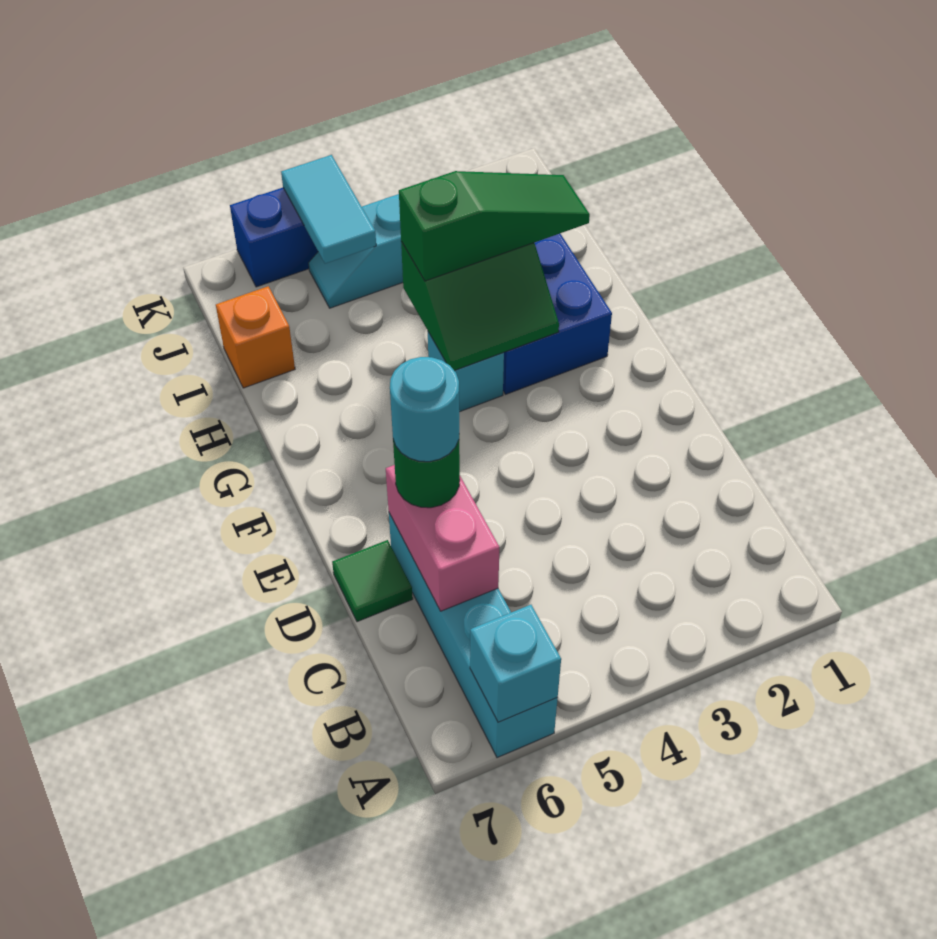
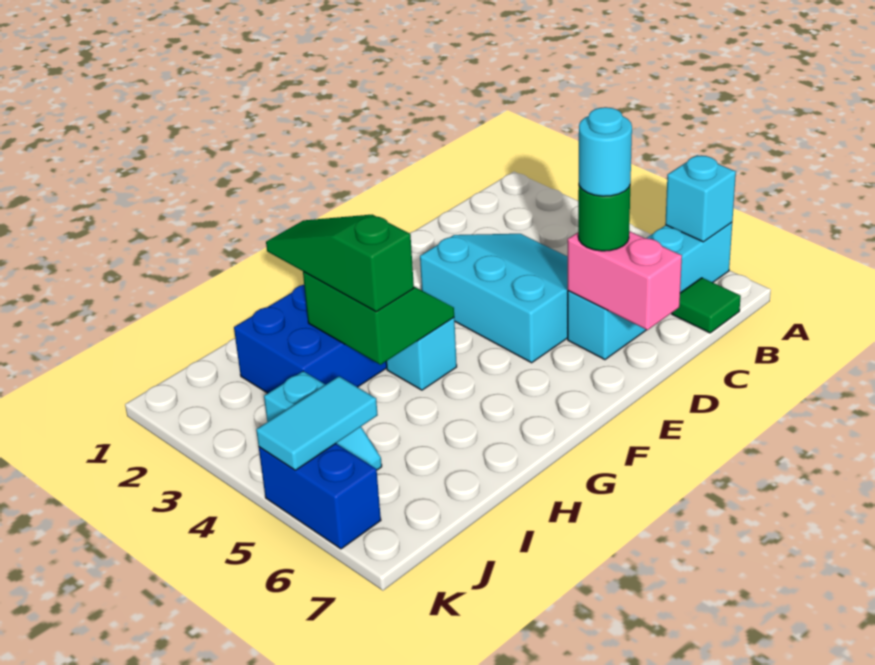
none -> cyan slope C3:E5 level 1 top E
pink brick C6:D6 level 2 -> pink brick D6:D7 level 2
green tile D7 level 1 -> green tile B7 level 1
orange brick I7 level 1 -> none

